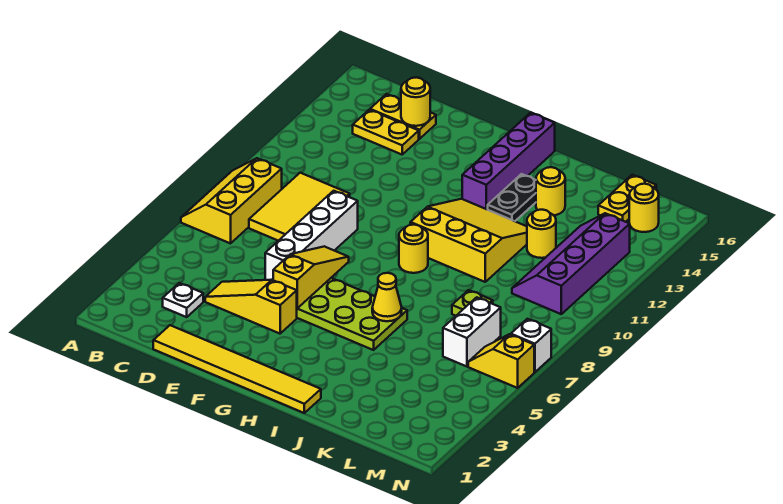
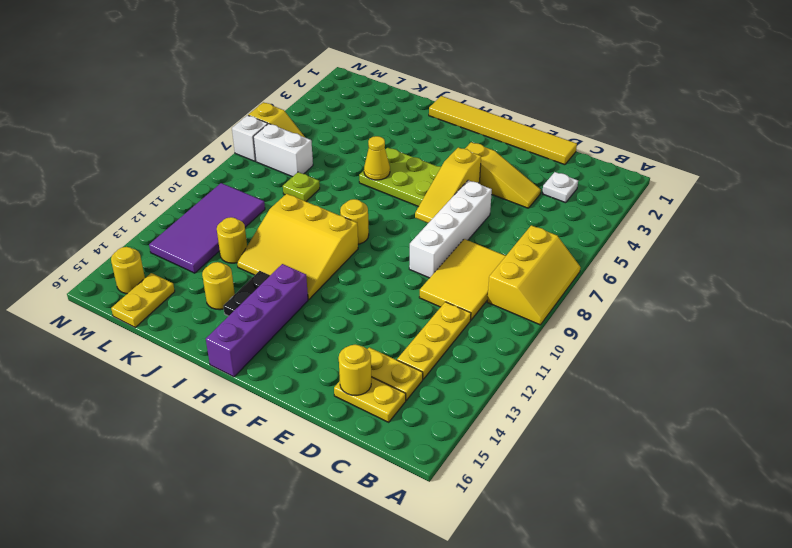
none -> yellow plate C11:C13 level 1
white brick L6:L7 level 1 -> white brick L7:M7 level 1
purple slope L10:M13 level 1 top M -> purple tile L10:M13 level 1

